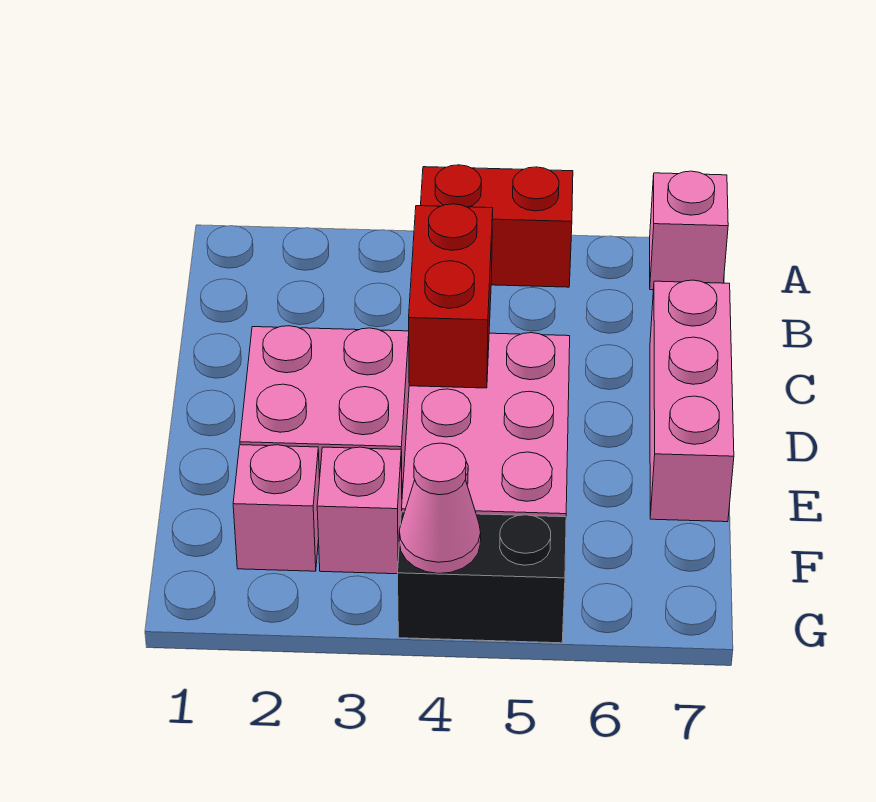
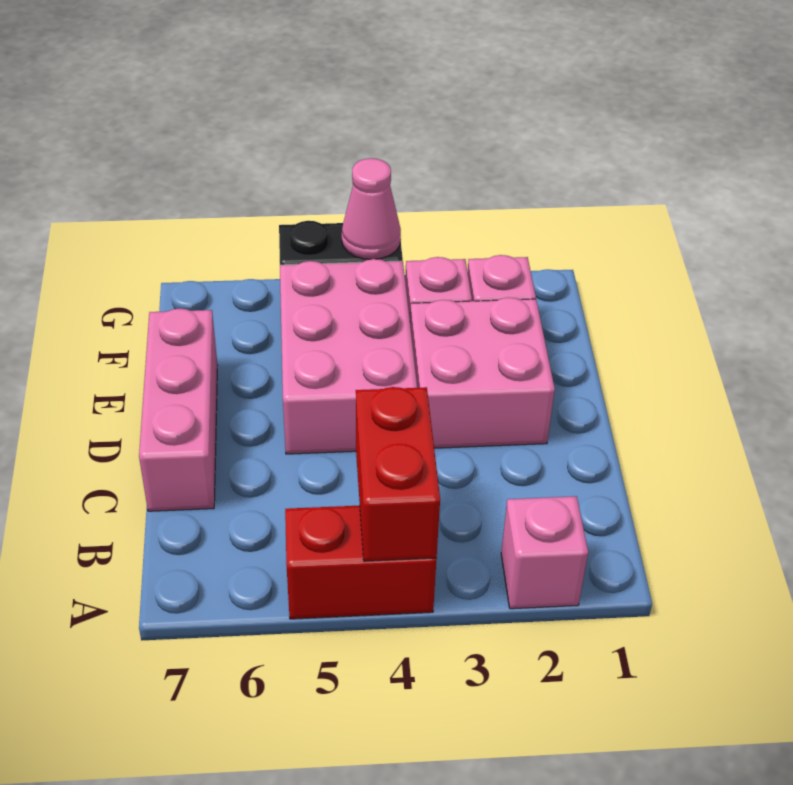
pink brick A7 level 1 -> pink brick A2 level 1
red brick C4:D4 level 2 -> red brick A4:B4 level 2

